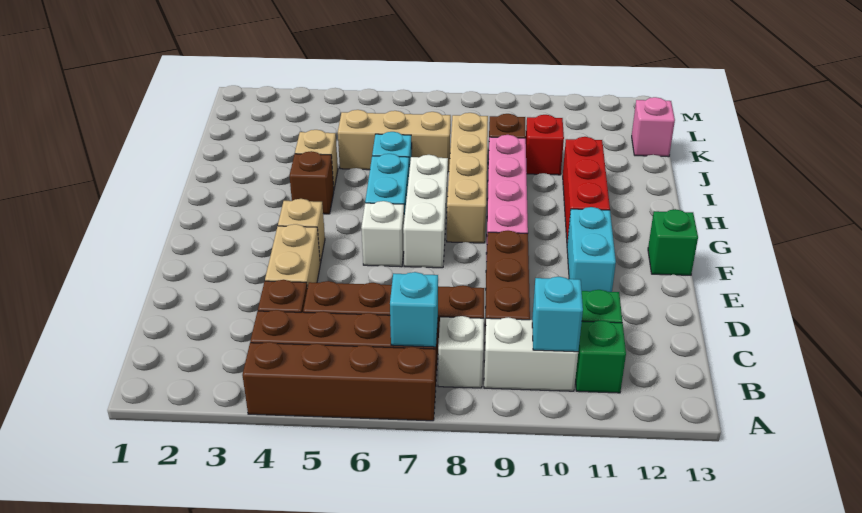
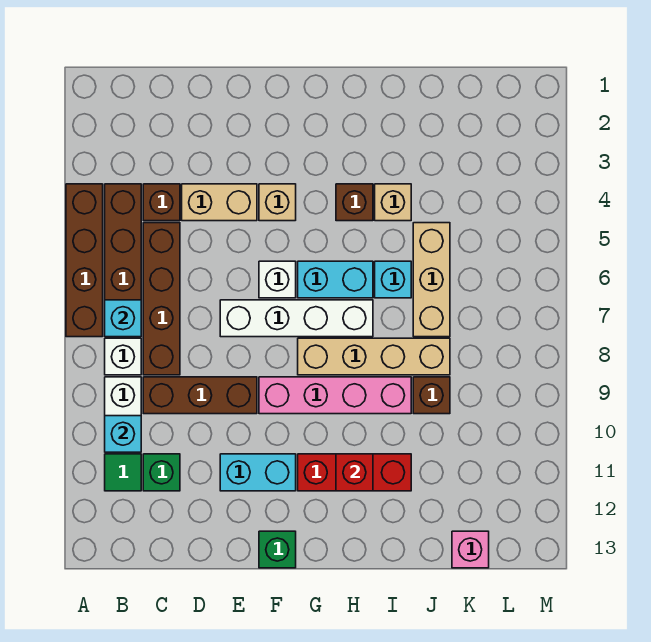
green brick B11 level 1 -> green tile B11 level 1
white brick F7:H7 level 1 -> white brick E7:H7 level 1
red brick J10 level 1 -> red brick H11 level 2

